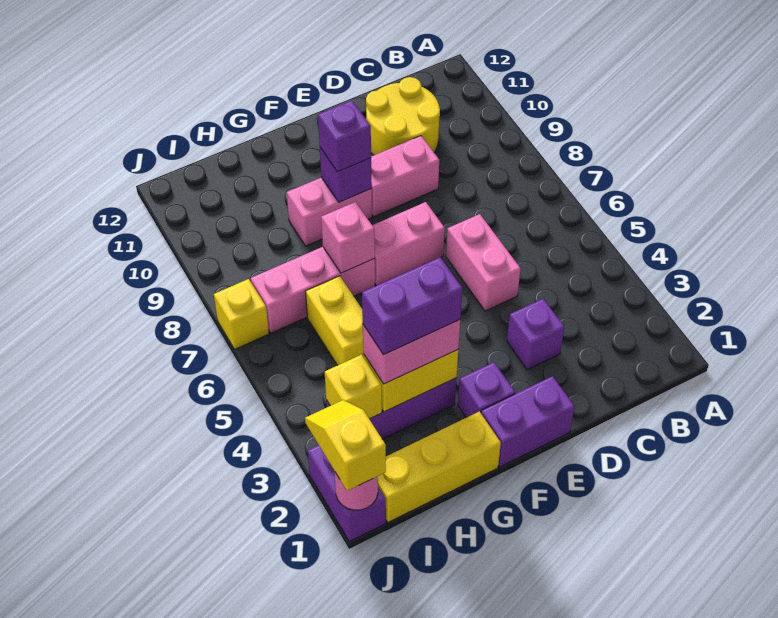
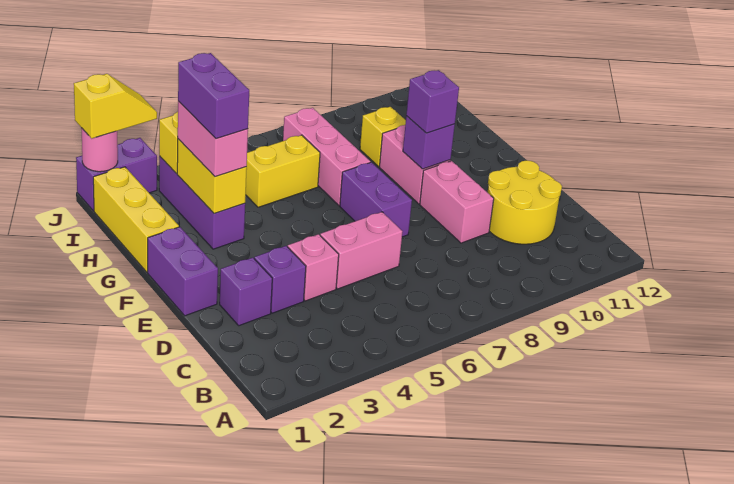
pink brick E7:F7 level 1 -> purple brick E7:F7 level 1
purple brick F2 level 1 -> purple brick D2 level 1
pink brick G7 level 2 -> pink brick D4 level 1
yellow brick J7 level 1 -> yellow brick H9 level 1

